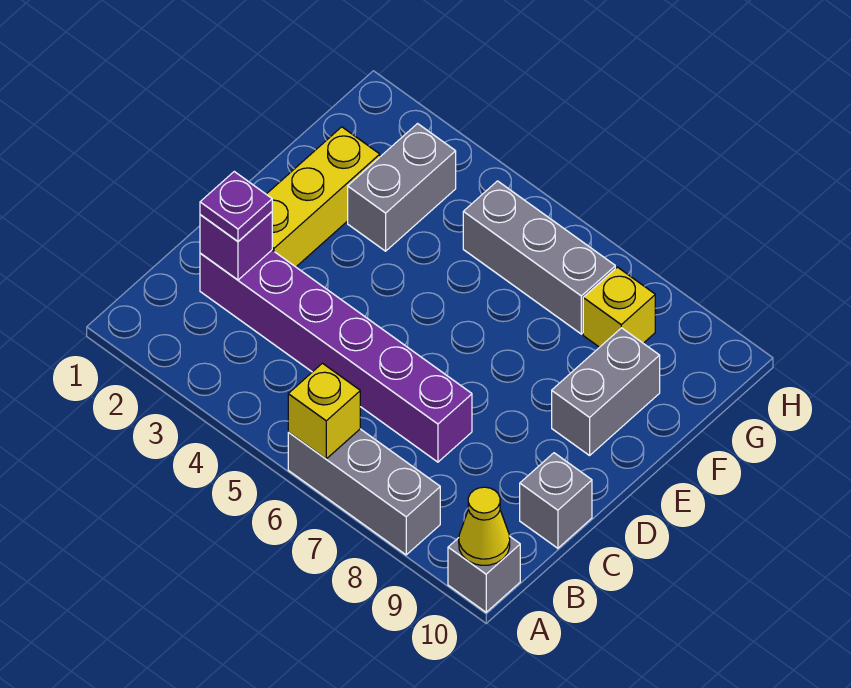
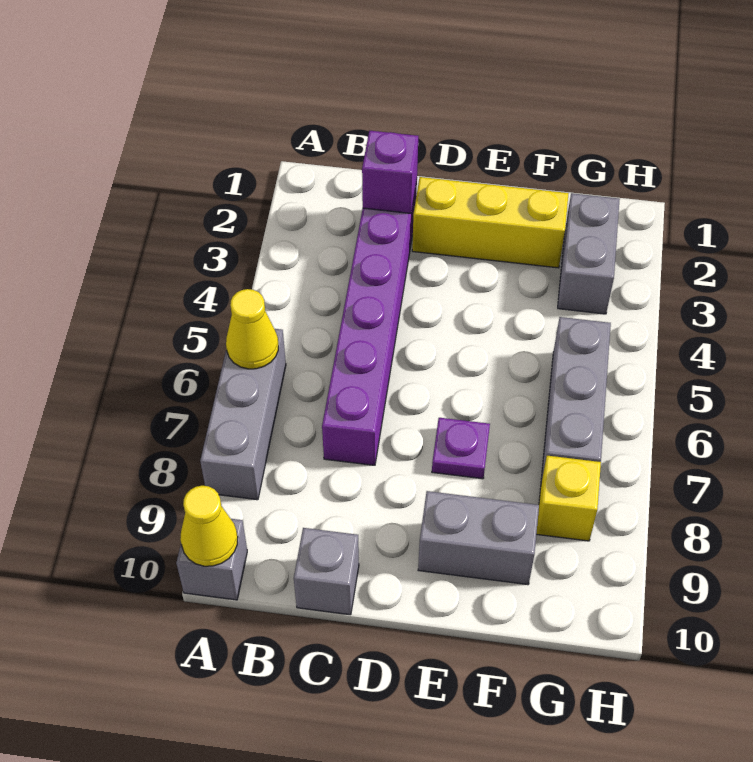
yellow brick A6 level 2 -> yellow cone A6 level 2
purple plate C2 level 3 -> purple plate E7 level 1
grey brick F3:G3 level 1 -> grey brick G2:G3 level 1

